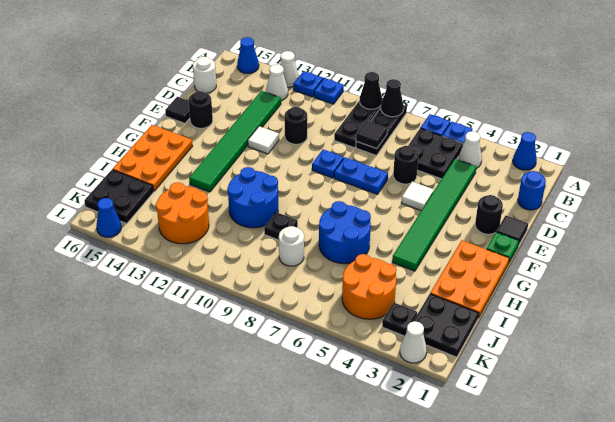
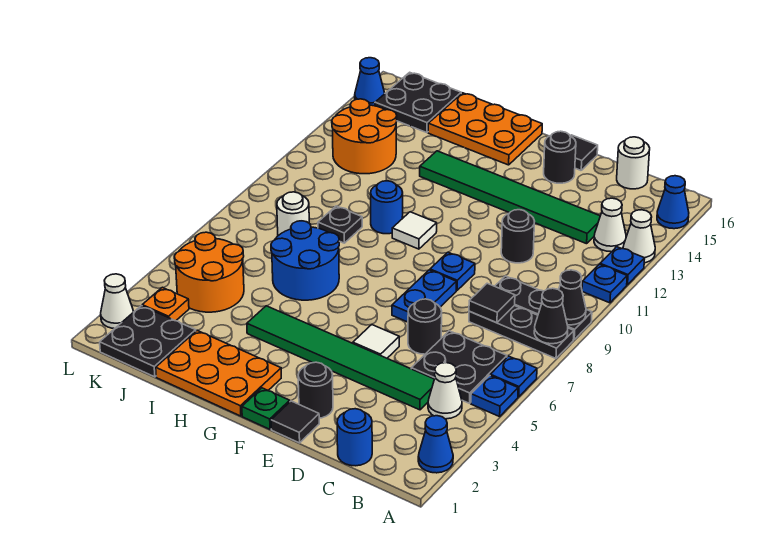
white tile E12 level 1 -> white tile G10 level 1
blue round brick H10:I11 level 1 -> blue round brick H10 level 1
black plate K3 level 1 -> orange plate K3 level 1

